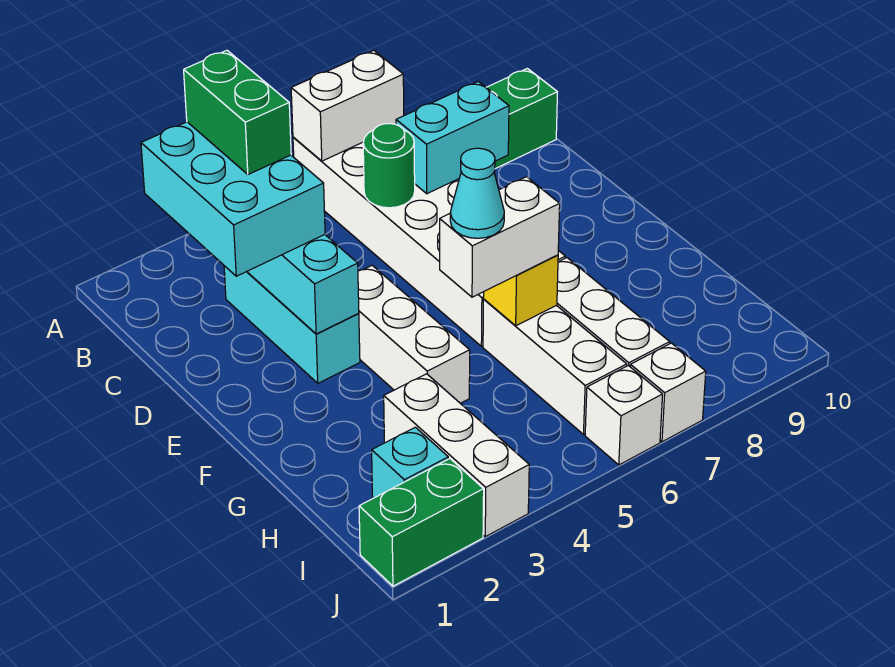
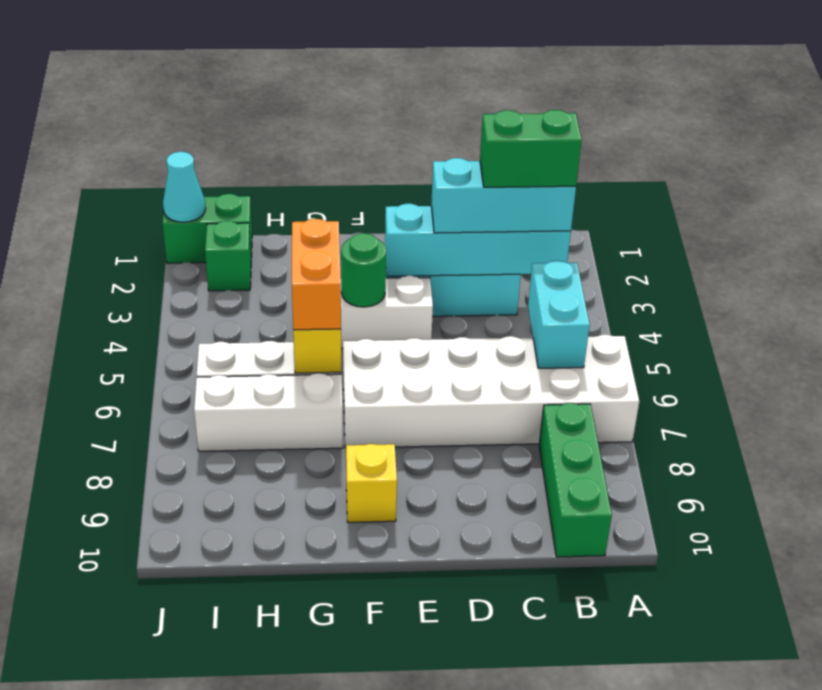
white brick A6:A7 level 2 -> none
cyan brick B2:D3 level 3 -> cyan brick B3:D3 level 3
green round brick C6 level 2 -> green round brick F4 level 2
cyan brick C7:C8 level 2 -> cyan brick B5:B6 level 2
none -> yellow brick F9 level 1
white brick G5:G6 level 3 -> orange brick G5:G6 level 3
cyan cone G5 level 4 -> cyan cone J1 level 2
white brick H3:J3 level 1 -> none
cyan brick I2 level 1 -> green brick I2 level 1
green brick J1:J2 level 1 -> green brick I1:J1 level 1
white brick J6 level 1 -> none
white brick J7 level 1 -> none

